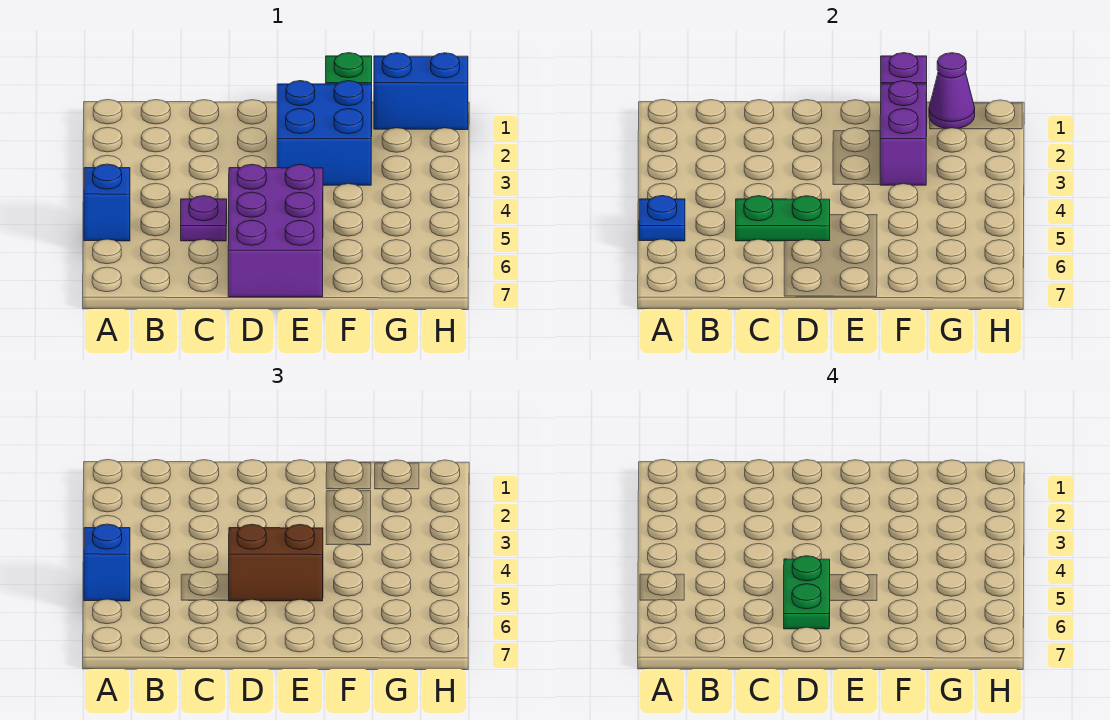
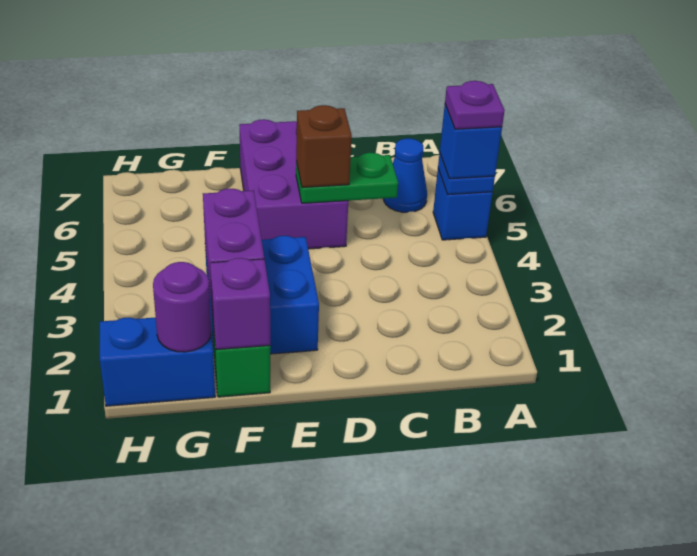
none -> blue cone B6 level 1
purple plate C5 level 1 -> purple plate A5 level 4
brown brick D5:E5 level 3 -> brown brick D5 level 3
green plate D5:D6 level 4 -> none
purple cone G1 level 2 -> purple round brick G1 level 2

